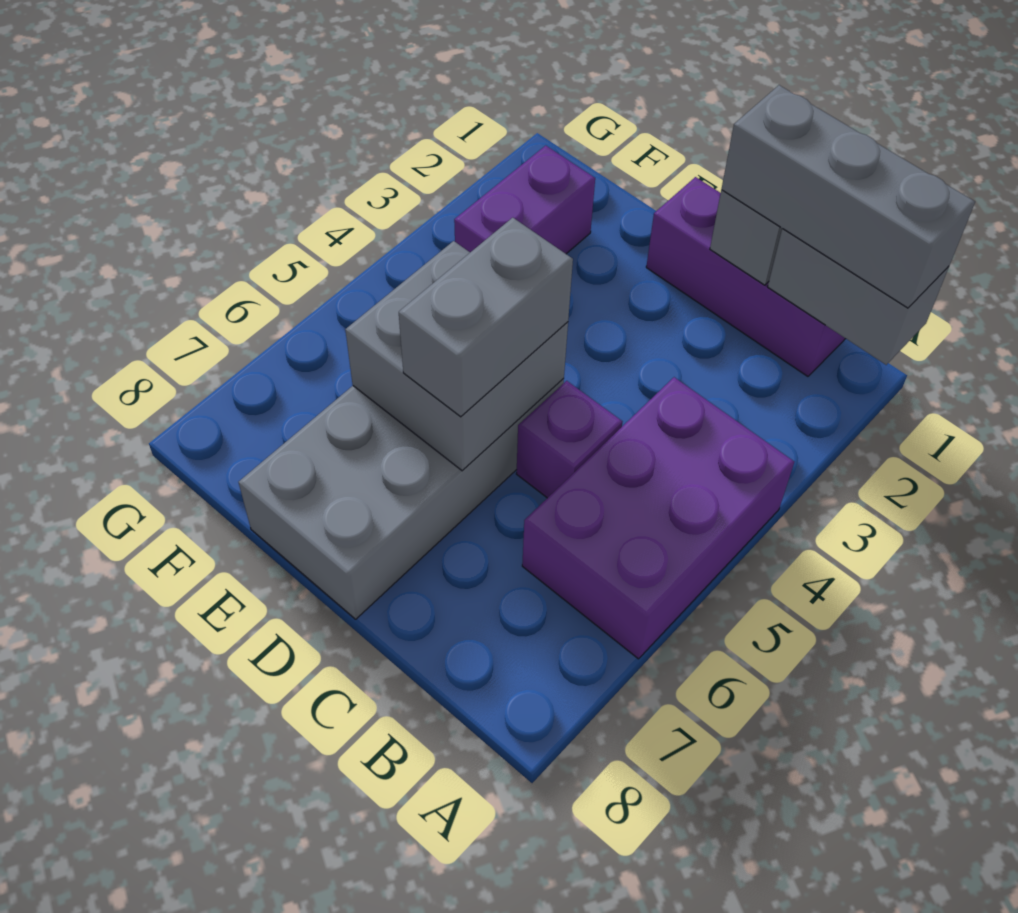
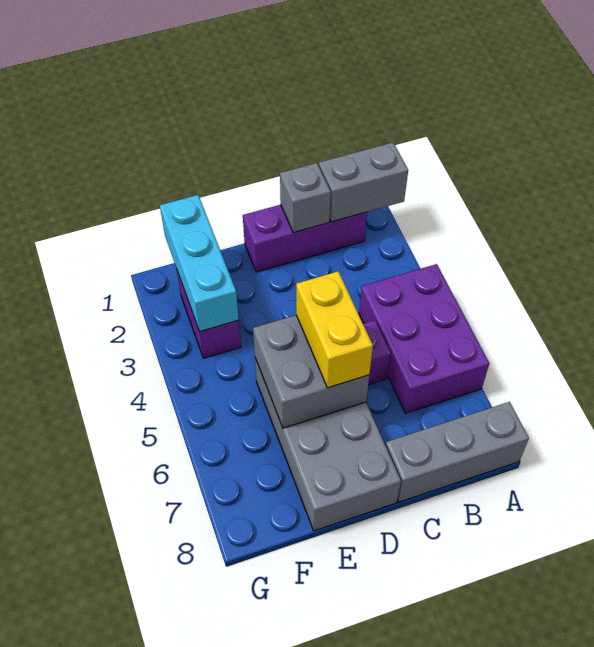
grey brick A1:C1 level 3 -> grey brick A8:C8 level 1
grey brick D5:D6 level 3 -> yellow brick D5:D6 level 3
none -> cyan brick F1:F3 level 2

